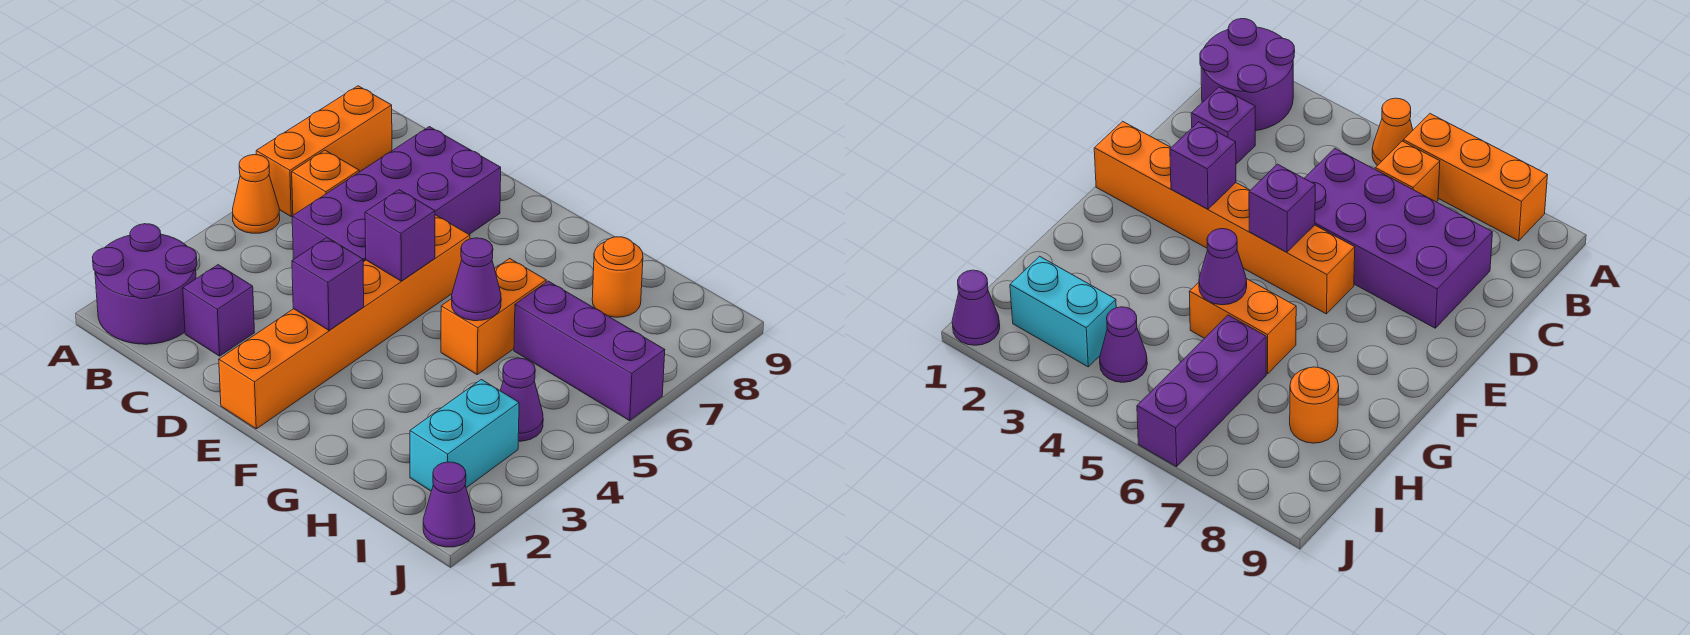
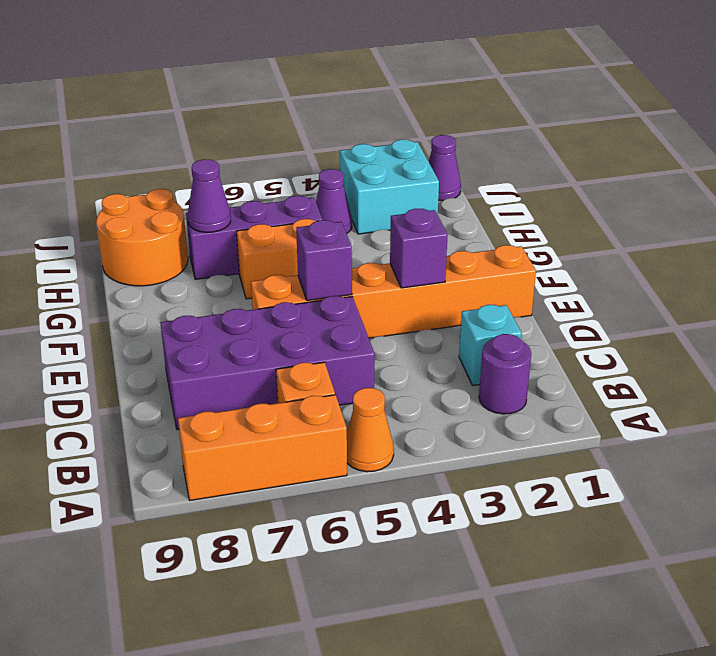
purple round brick A1:B2 level 1 -> purple round brick B2 level 1
purple brick C2 level 1 -> cyan brick C2 level 1
purple cone G5 level 2 -> purple cone H7 level 2
purple brick H6:J6 level 1 -> purple brick H5:H7 level 1
orange round brick H8 level 1 -> orange round brick H8:I9 level 1
cyan brick I2:I3 level 1 -> cyan brick I2:J3 level 1

